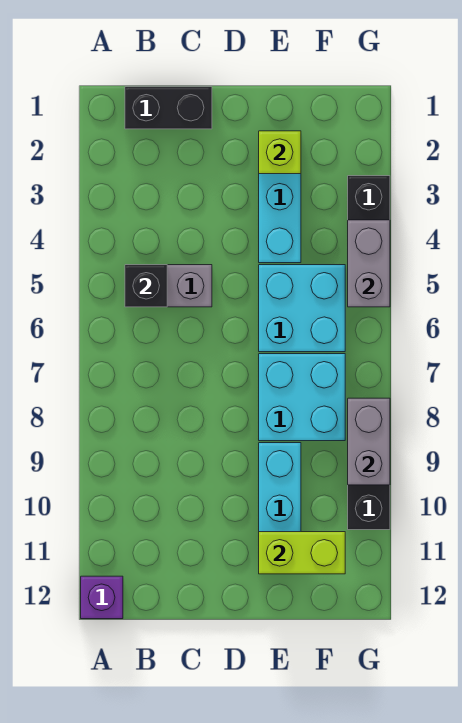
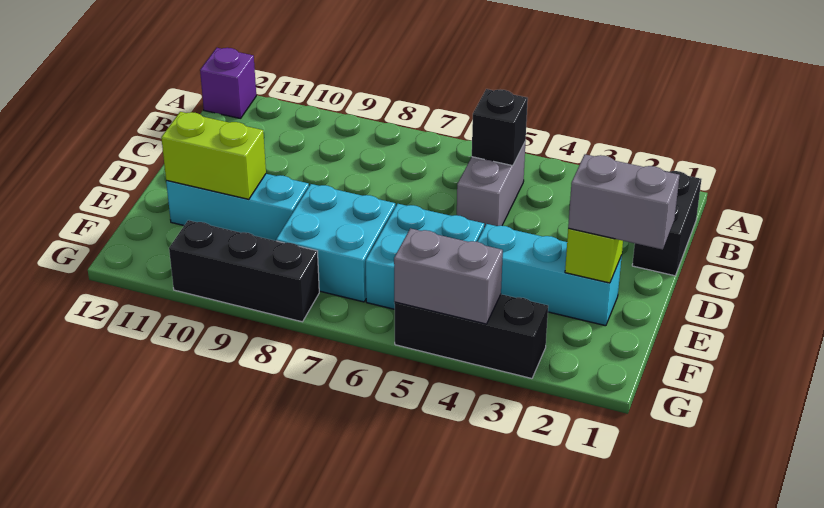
lime brick E11:F11 level 2 -> lime brick E10:E11 level 2
grey brick G8:G9 level 2 -> grey brick E1:E2 level 3

